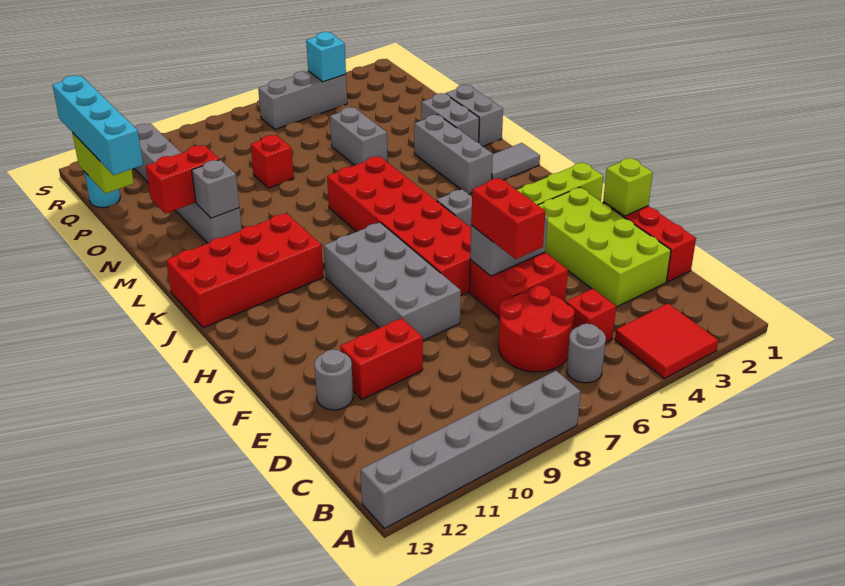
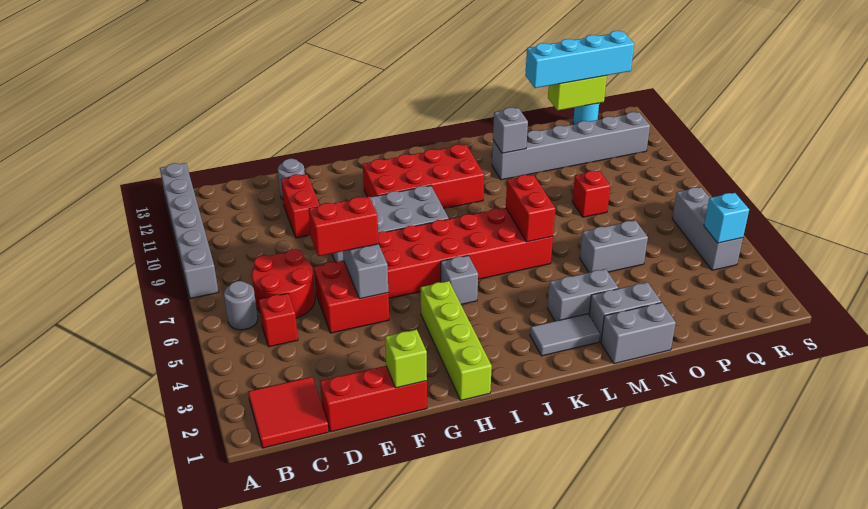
red tile A3:B4 level 1 -> red tile B1:C2 level 1
lime brick D2:G3 level 1 -> none
red brick J10:K13 level 1 -> red brick H10:K11 level 1
grey tile K1:K2 level 1 -> grey tile K2:L2 level 1
grey brick K3:M3 level 1 -> grey brick L3:M3 level 1
red brick N11:N12 level 2 -> red brick L6:L7 level 2

